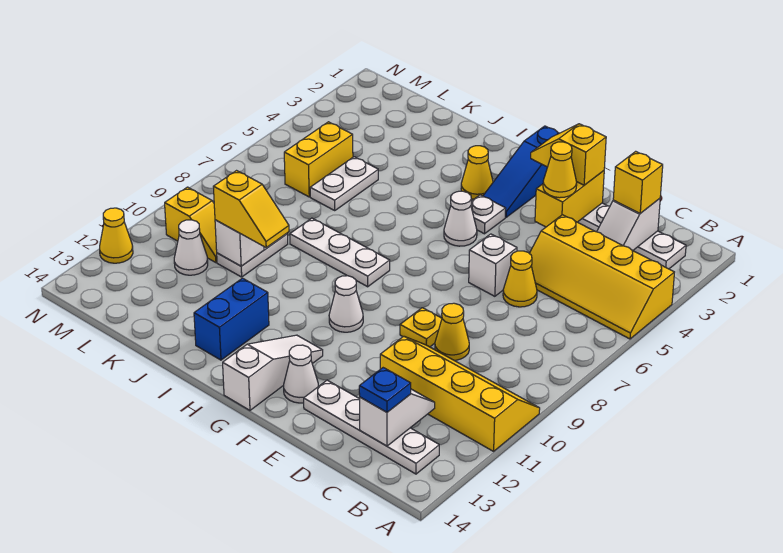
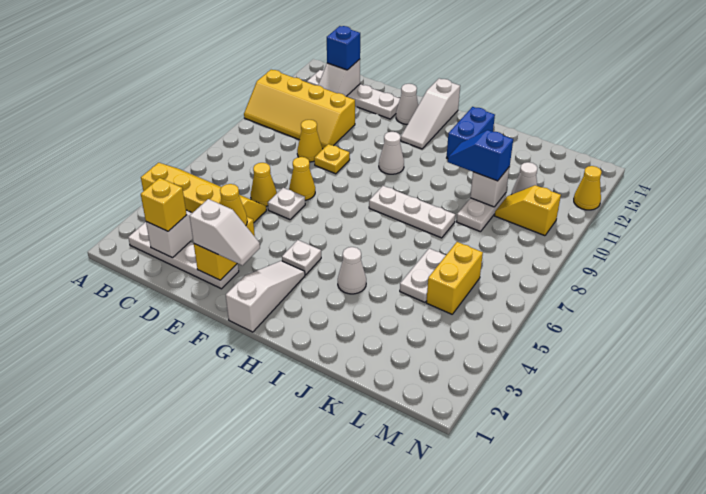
blue plate C13 level 3 -> blue brick C13 level 3
yellow slope E2:F2 level 3 top E -> white slope E2:F2 level 3 top E
white brick E6 level 1 -> white plate E6 level 1
blue slope G1:G3 level 1 top 1 -> white slope G1:G3 level 1 top 1
white cone G5 level 1 -> white cone I4 level 1
yellow cone H3 level 1 -> yellow cone E7 level 1
yellow slope J10:K10 level 3 top K -> blue slope J10:K10 level 3 top K

